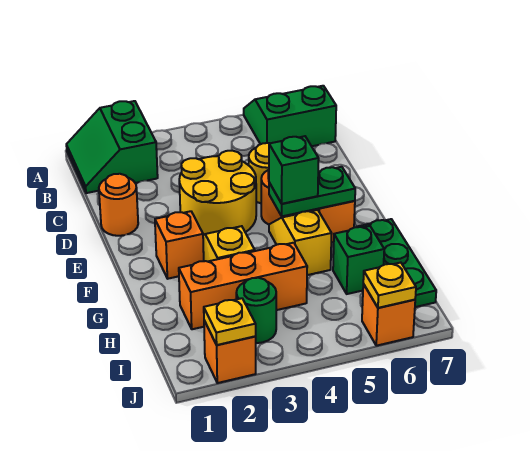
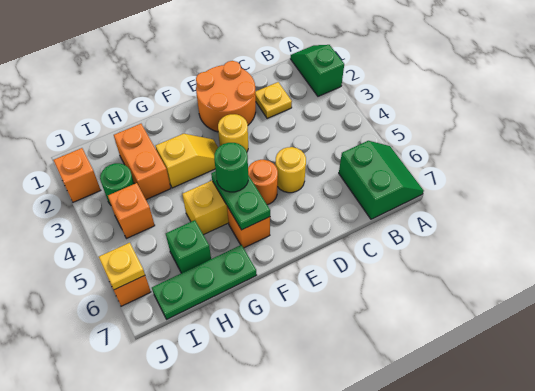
green slope A1:B2 level 1 top 2 -> green slope A1:A2 level 1 top 2
orange round brick D1 level 1 -> orange round brick D1:E2 level 1
yellow round brick D3:E4 level 1 -> yellow round brick E3 level 1
orange brick F2 level 1 -> orange brick I4 level 1
green brick F5 level 3 -> green round brick F5 level 3
orange brick H2:H4 level 1 -> orange brick H2:H3 level 1
yellow plate J2 level 2 -> yellow plate C2 level 1

